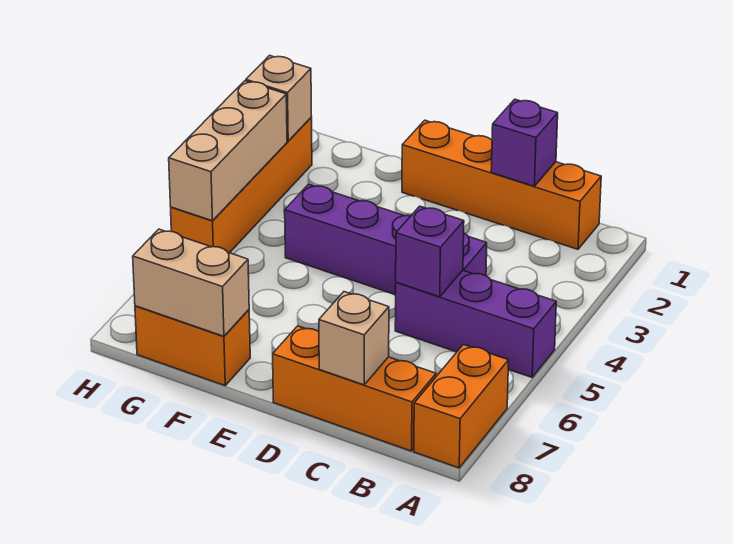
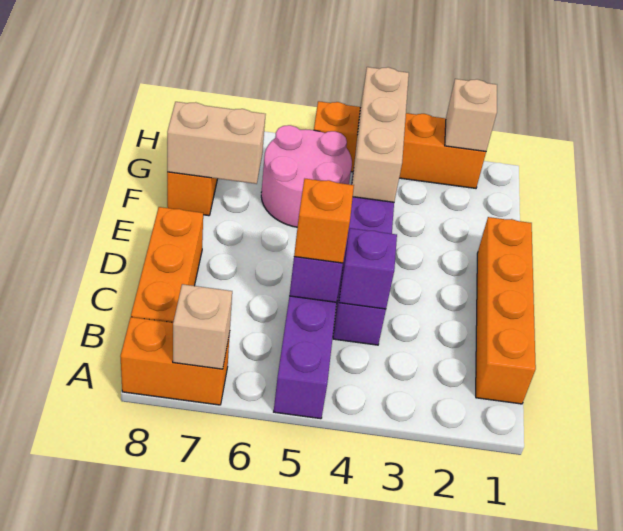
purple brick C1 level 2 -> purple brick C4 level 2
none -> orange brick C5 level 3
tan brick C8 level 2 -> tan brick A7 level 2
none -> pink round brick F5:G6 level 1
tan brick F8:G8 level 2 -> tan brick F7:F8 level 2
tan brick H3:H5 level 2 -> tan brick F4:H4 level 2

